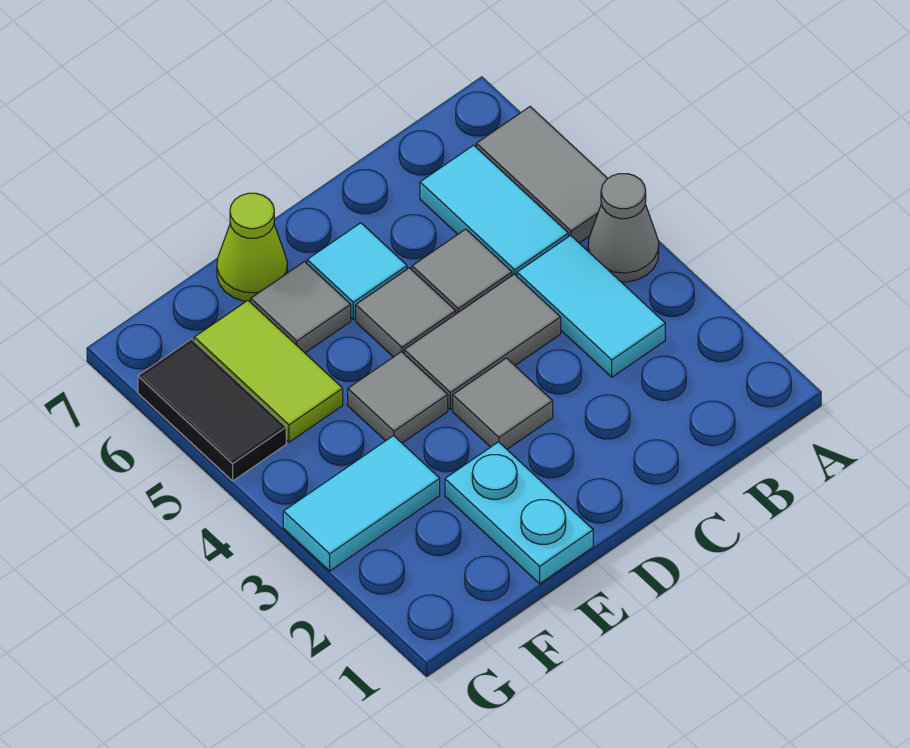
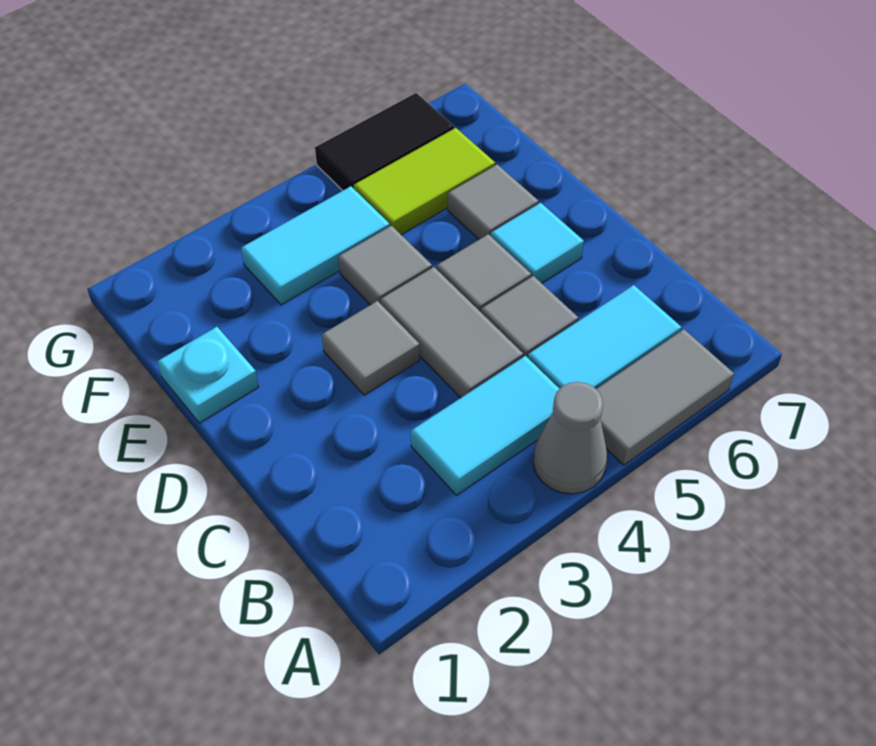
cyan plate E1:E2 level 1 -> cyan plate E1 level 1
lime cone E7 level 1 -> none
cyan tile F3:G3 level 1 -> cyan tile F3:F4 level 1

